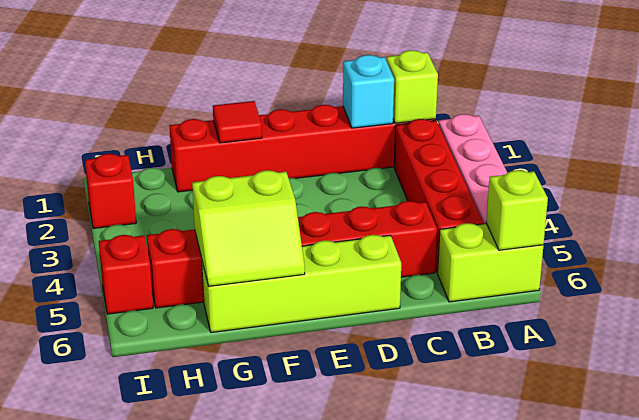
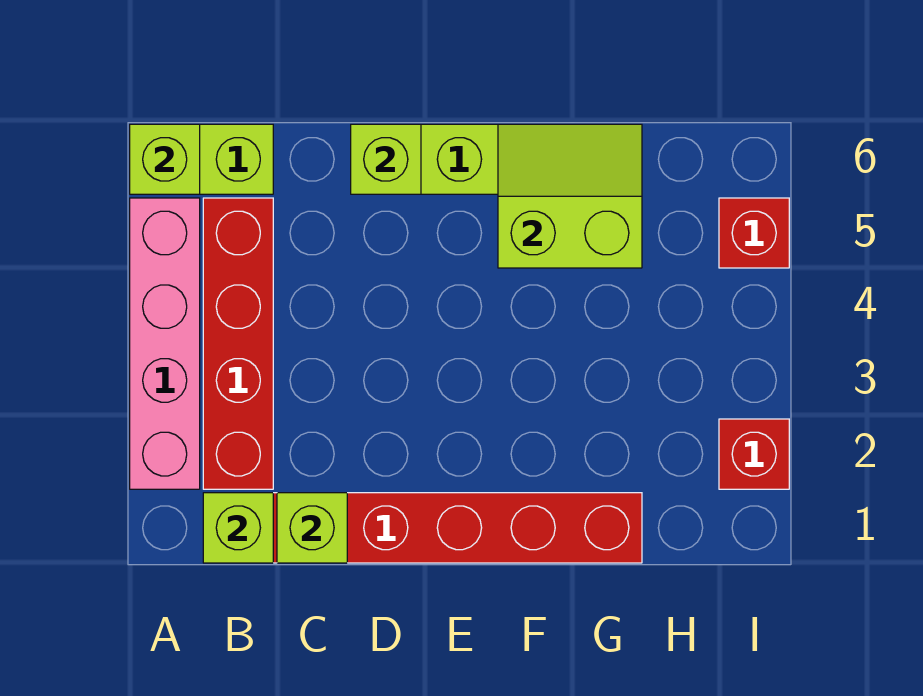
cyan brick C1 level 2 -> lime brick C1 level 2
red brick C5:H5 level 1 -> none
none -> lime brick D6 level 2
red tile F1 level 2 -> none

